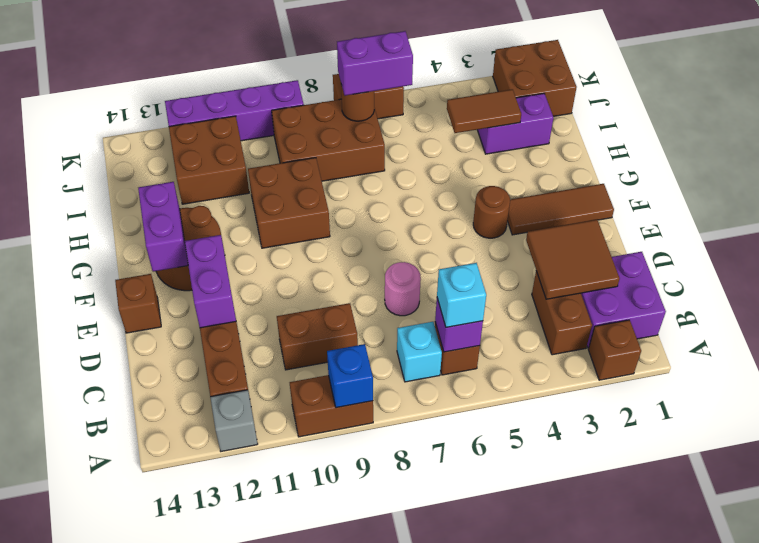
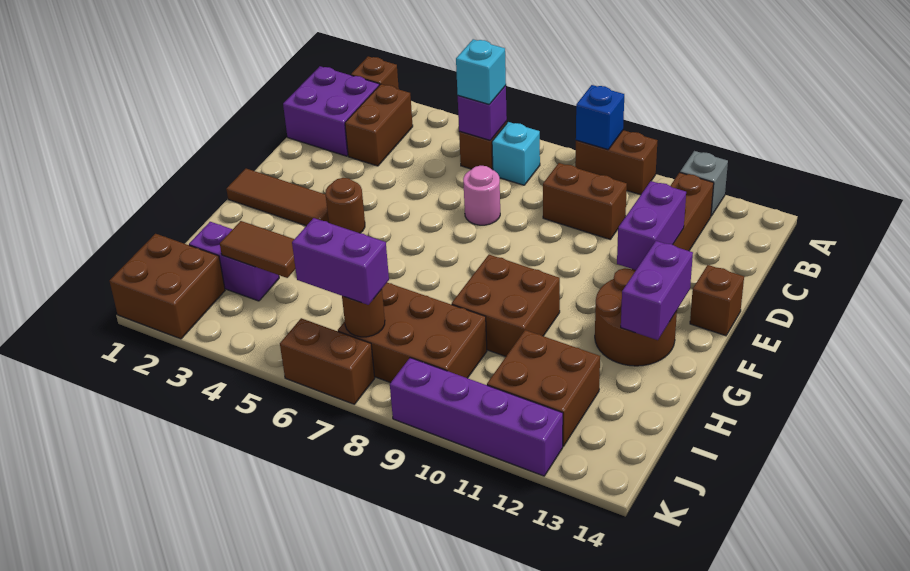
brown tile C2:D3 level 2 -> none

